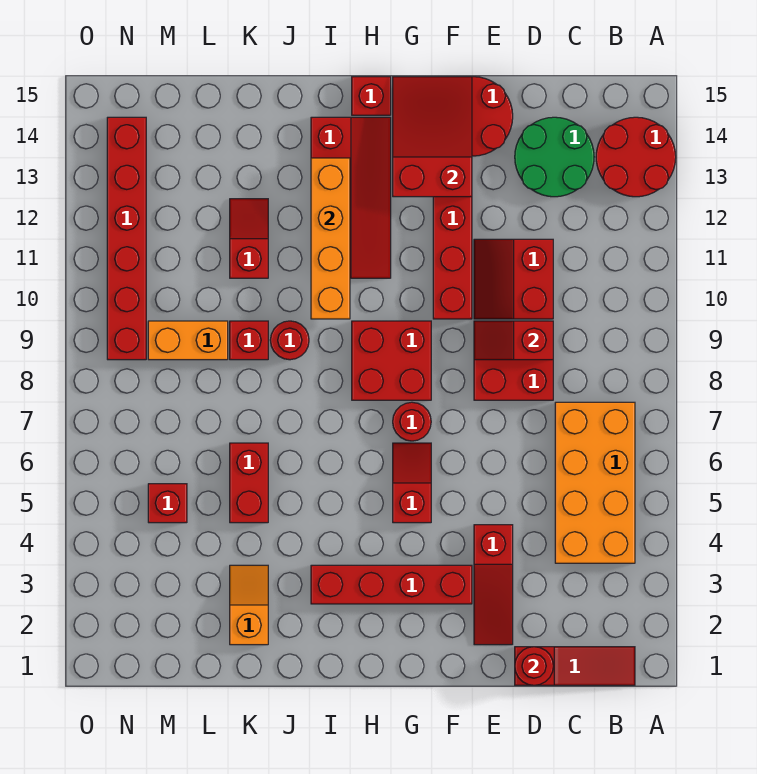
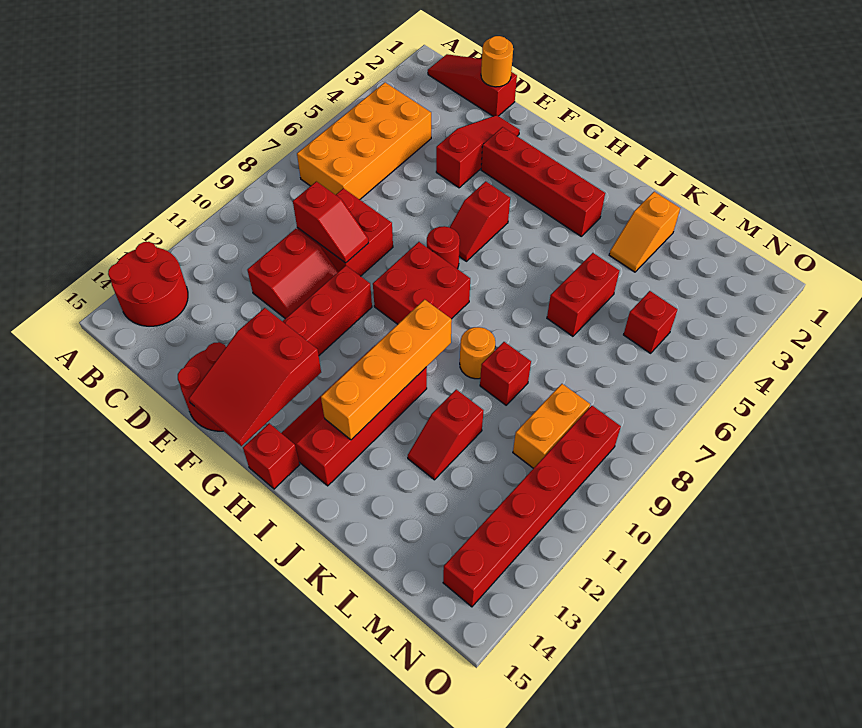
green round brick C13:D14 level 1 -> none
red round brick D1 level 2 -> orange round brick D1 level 2
red round brick J9 level 1 -> orange round brick J9 level 1
orange brick L9:M9 level 1 -> orange brick M9:M10 level 1

